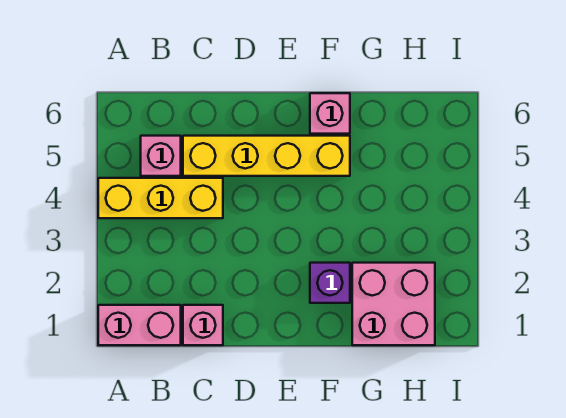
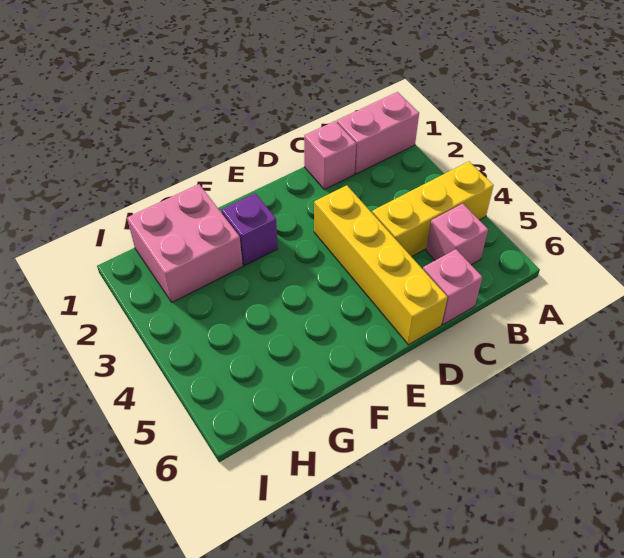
yellow brick C5:F5 level 1 -> yellow brick D3:D6 level 1
pink brick F6 level 1 -> pink brick C6 level 1

